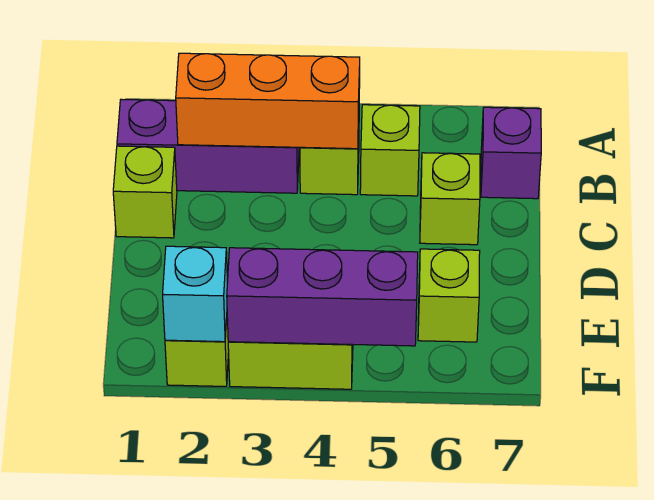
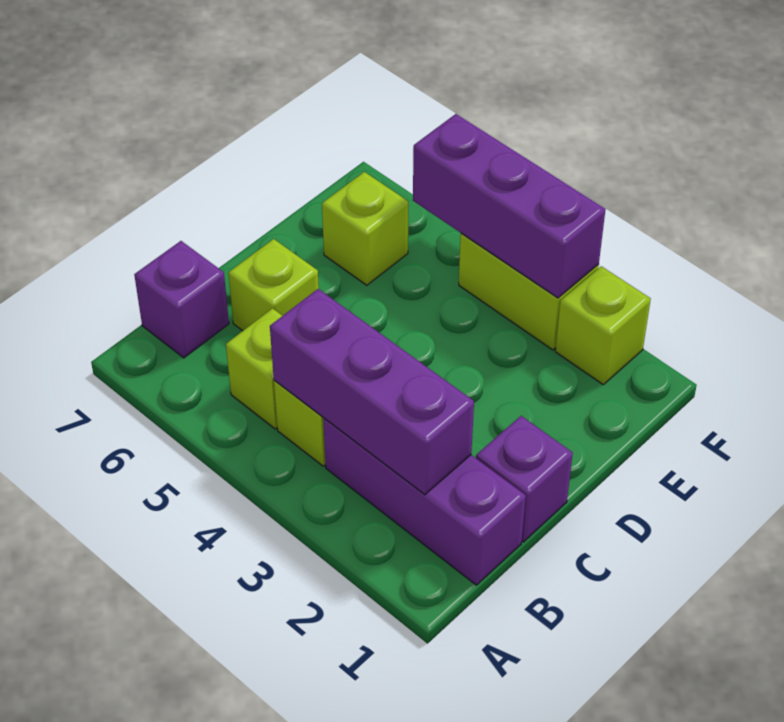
orange brick B2:B4 level 2 -> purple brick B2:B4 level 2
lime brick C1 level 1 -> purple brick C1 level 1
cyan brick F2 level 2 -> none

